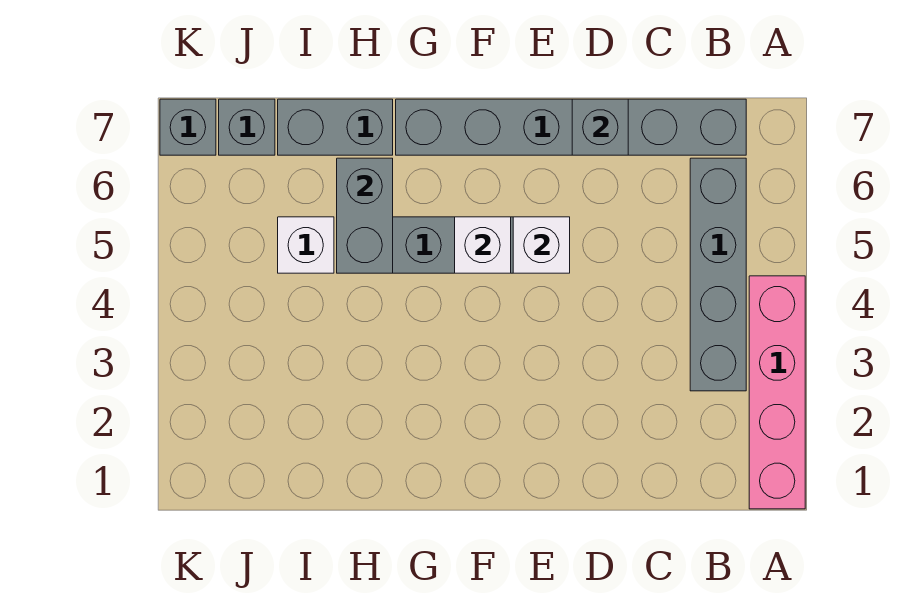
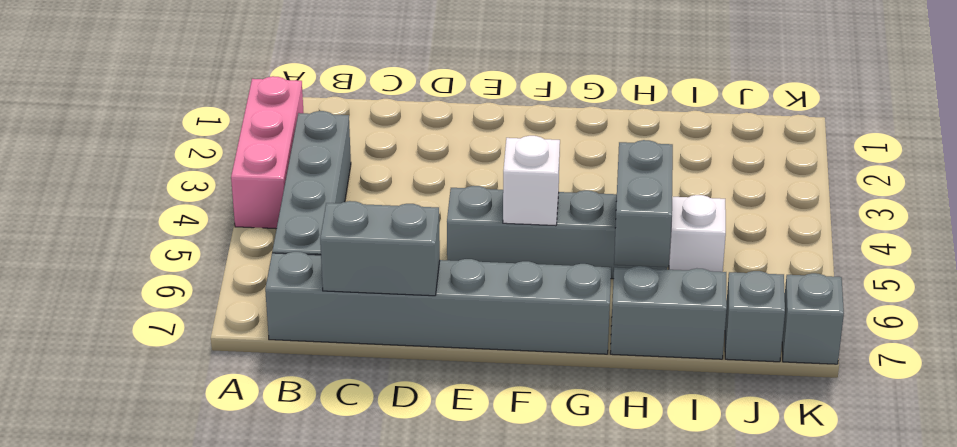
pink brick A1:A4 level 1 -> pink brick A2:A4 level 1
grey brick D7 level 2 -> grey brick C7:D7 level 2
white brick E5 level 2 -> none

